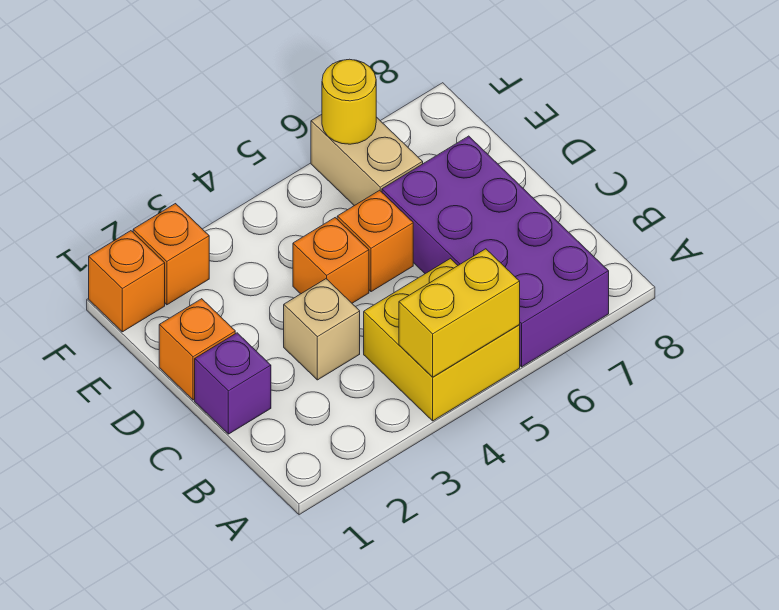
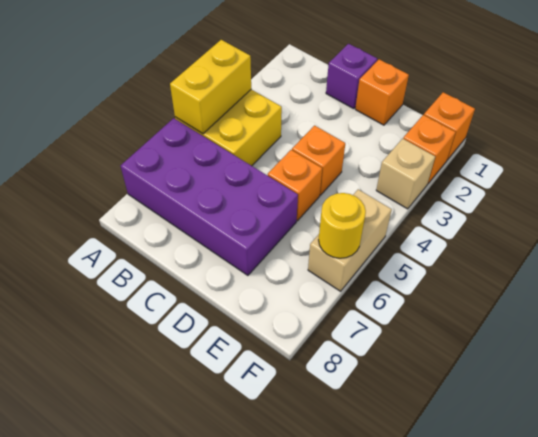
tan brick C3 level 1 -> tan brick F3 level 1
tan brick E6:F6 level 1 -> tan brick F5:F6 level 1

